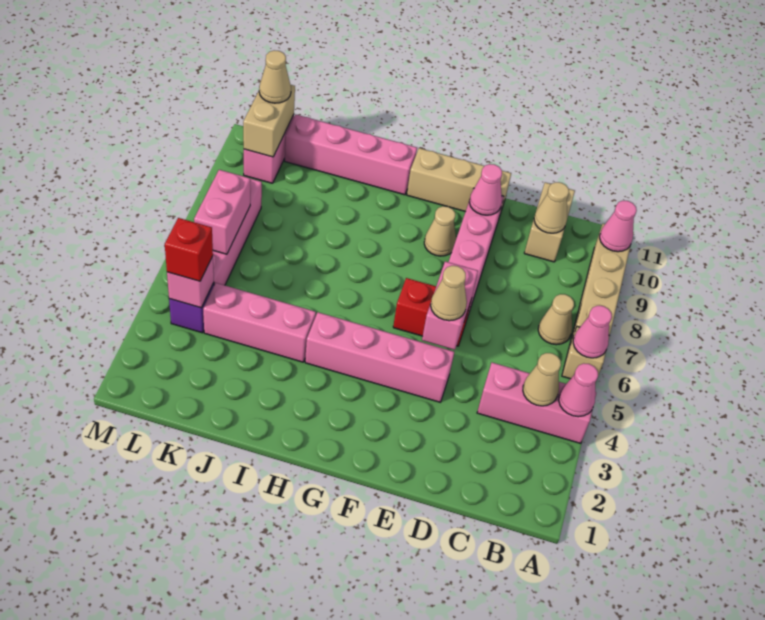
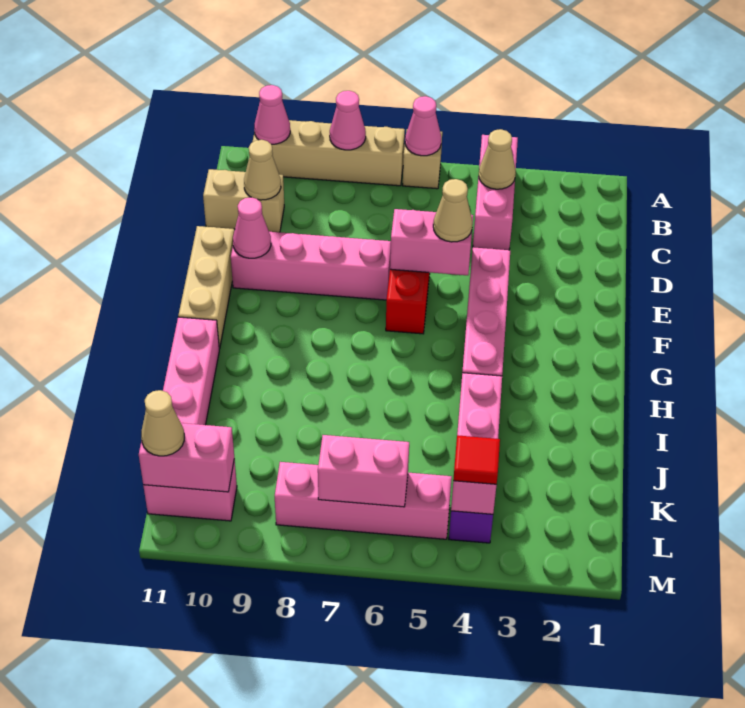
pink cone A4 level 2 -> pink cone A8 level 2
tan cone B7 level 1 -> none
tan cone F9 level 1 -> none
red brick L4 level 3 -> red tile L4 level 3
tan brick L10:L11 level 2 -> pink brick L10:L11 level 2

